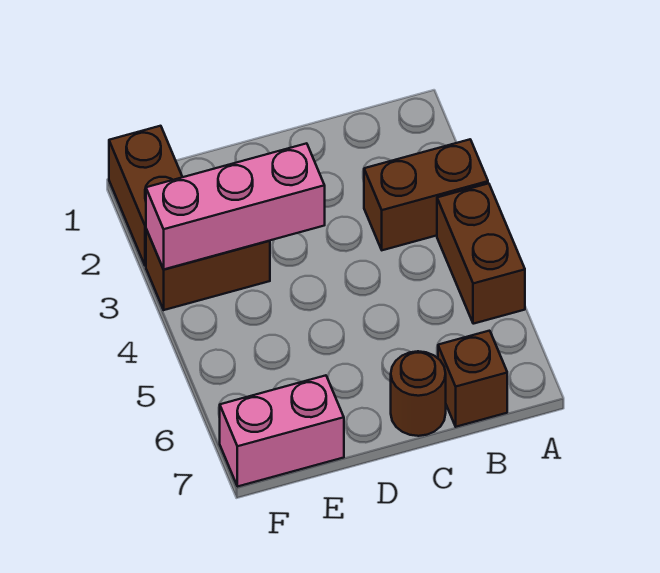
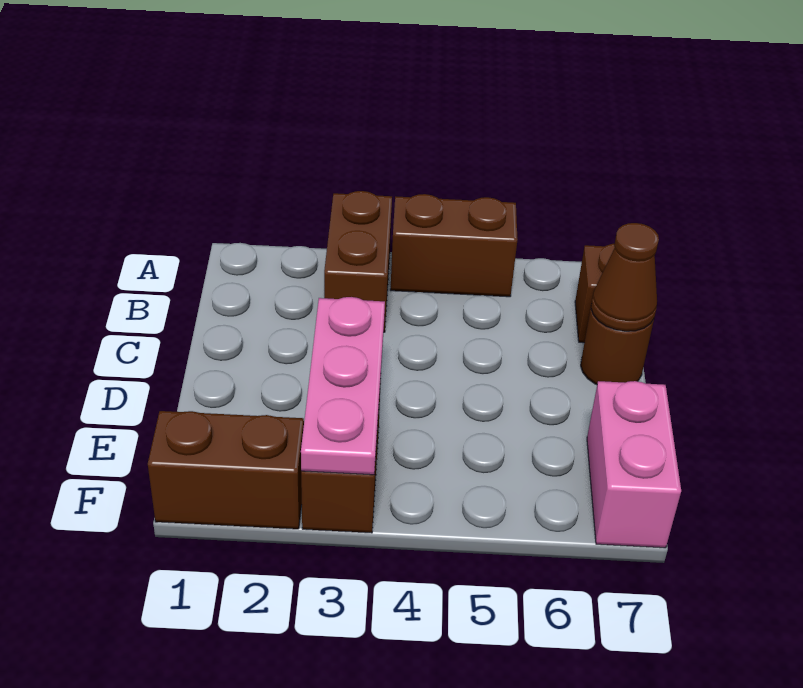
none -> brown cone C7 level 2
pink brick D3:F3 level 2 -> pink plate D3:F3 level 2

